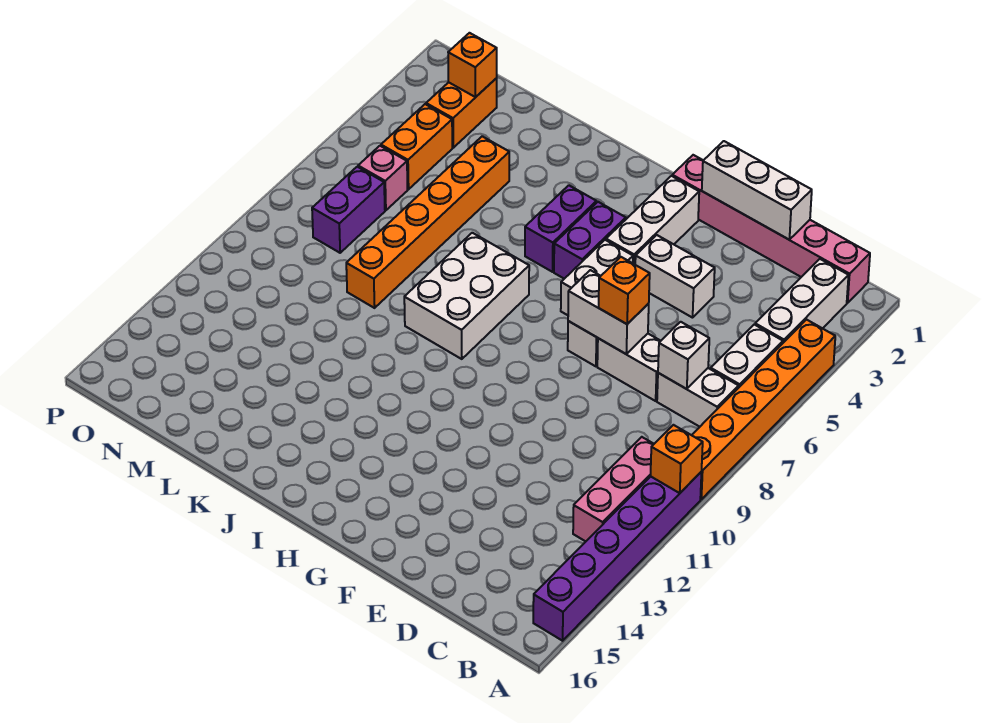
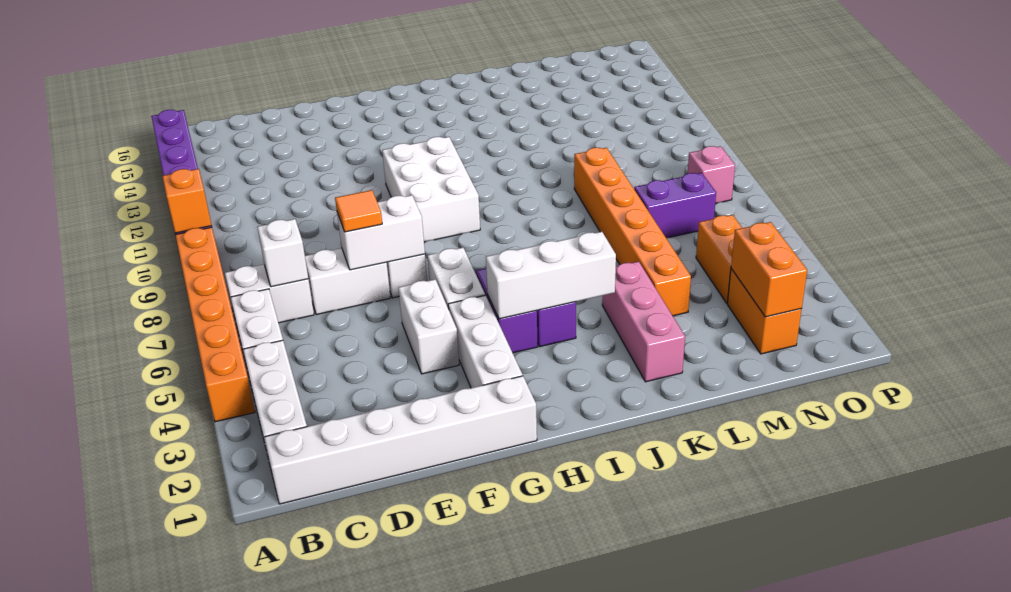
pink brick B1:G1 level 1 -> white brick B1:G1 level 1
pink brick B10:B12 level 1 -> pink brick K2:K4 level 1
white brick D1:F1 level 2 -> white brick H4:J4 level 2
white brick E4:F4 level 1 -> white brick F4:F5 level 1
orange brick E7 level 3 -> orange tile E7 level 3
white brick I7:J9 level 1 -> white brick G9:H11 level 1
orange brick N2 level 2 -> orange brick N2:N3 level 2
pink brick N6 level 1 -> pink brick O8 level 1
purple brick N7:N8 level 1 -> purple brick M7:N7 level 1

